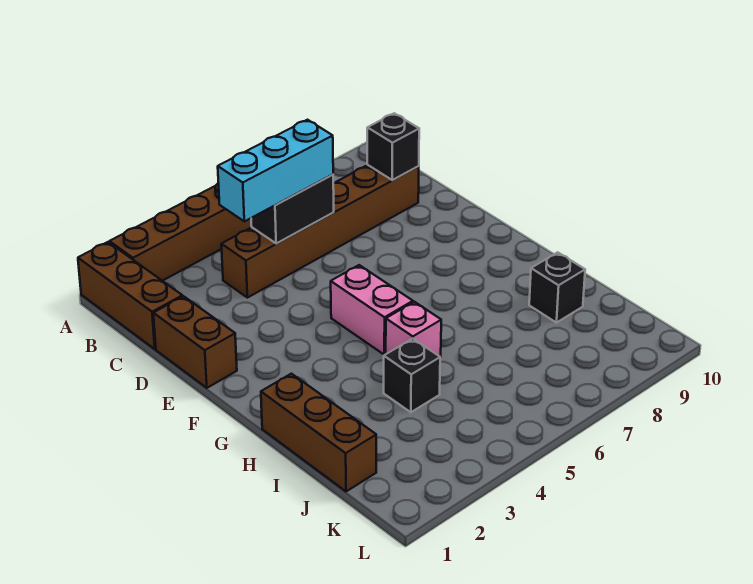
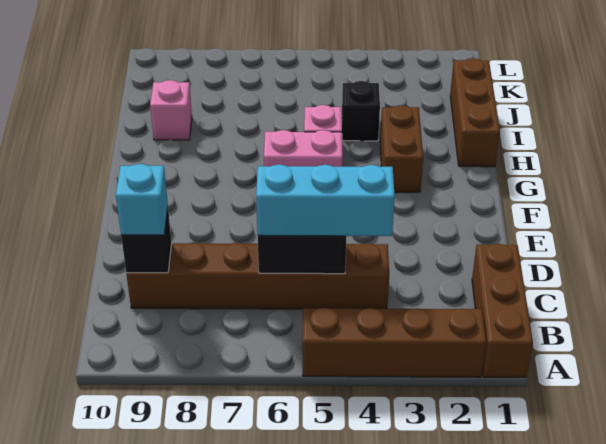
none -> cyan brick C9 level 3
brown brick D1:E1 level 1 -> brown brick G3:H3 level 1
pink brick F5:G5 level 1 -> pink brick G5:G6 level 1
black brick I9 level 1 -> pink brick I9 level 1

